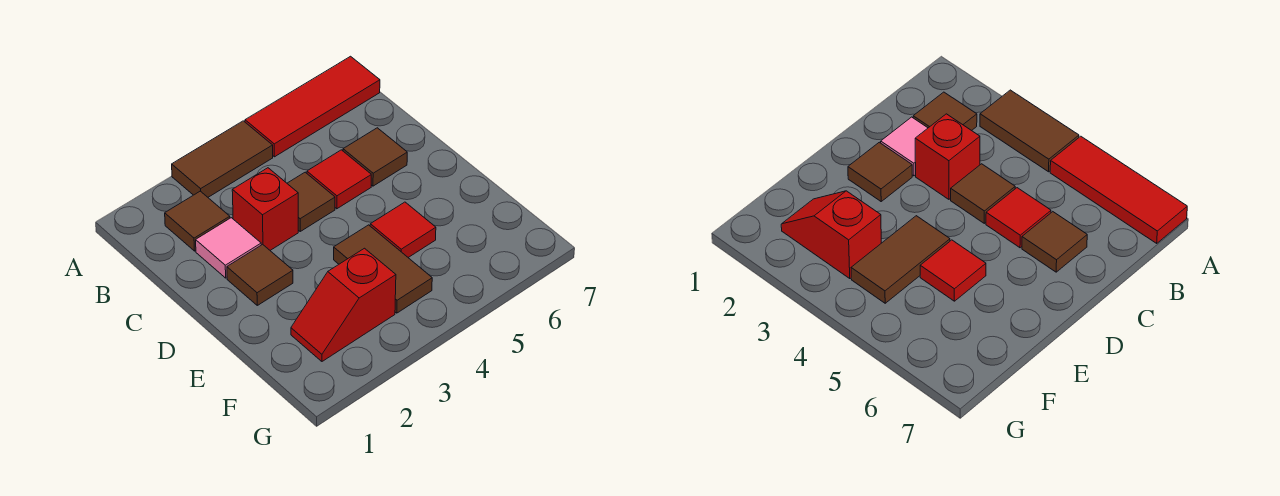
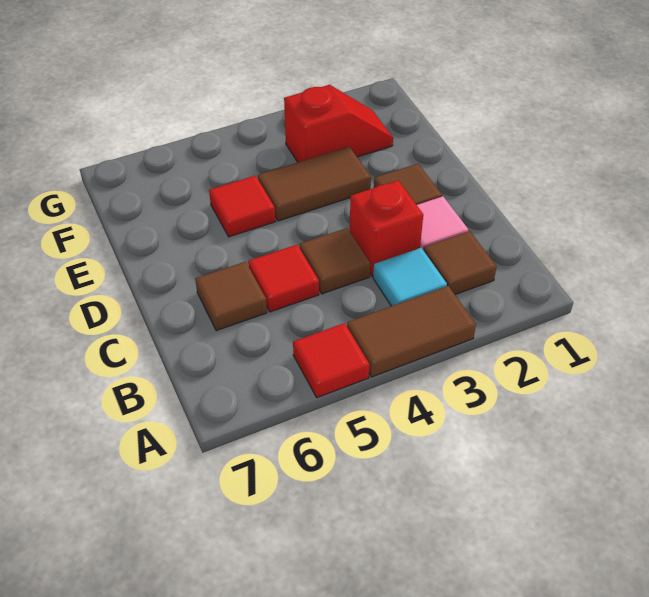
red tile A5:A7 level 1 -> red tile A5 level 1
none -> cyan tile B3 level 1
brown tile E4:F4 level 1 -> brown tile E3:E4 level 1

